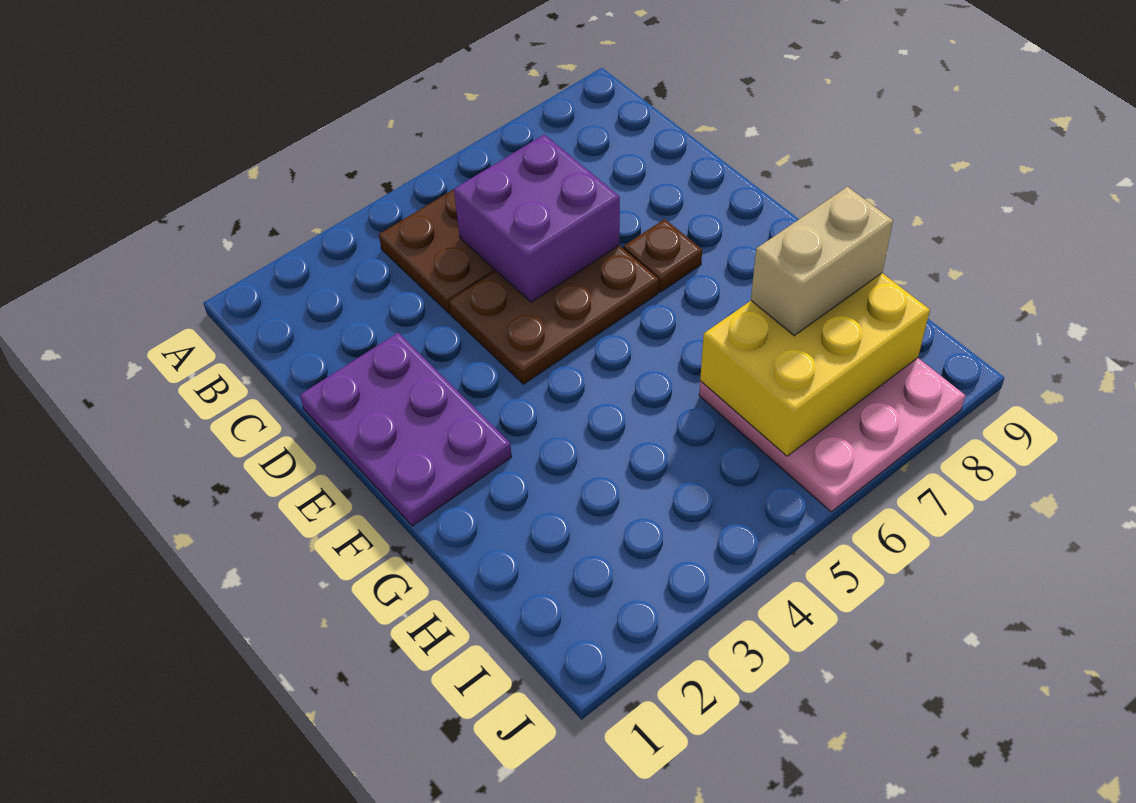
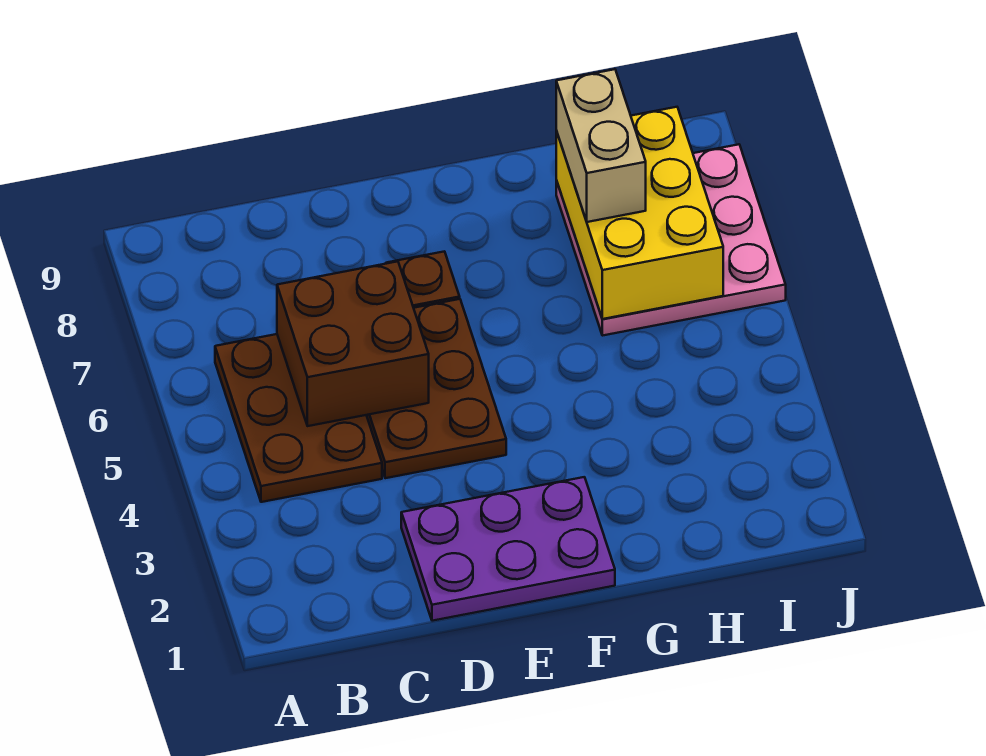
purple brick C5:D6 level 2 -> brown brick C5:D6 level 2

